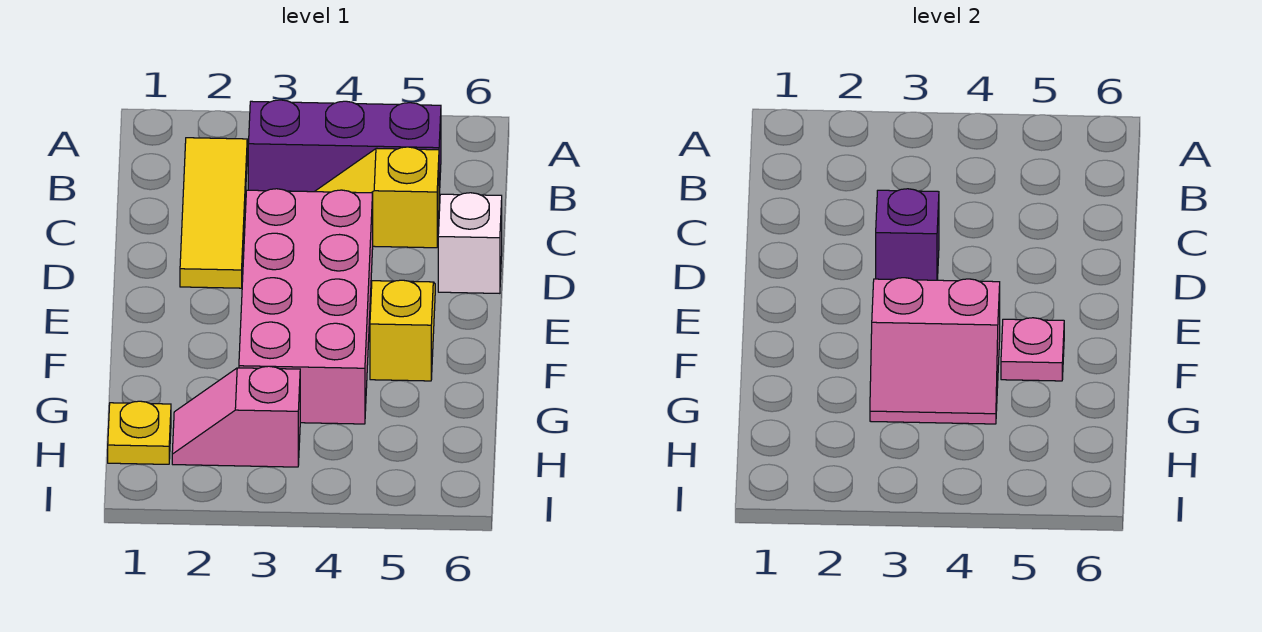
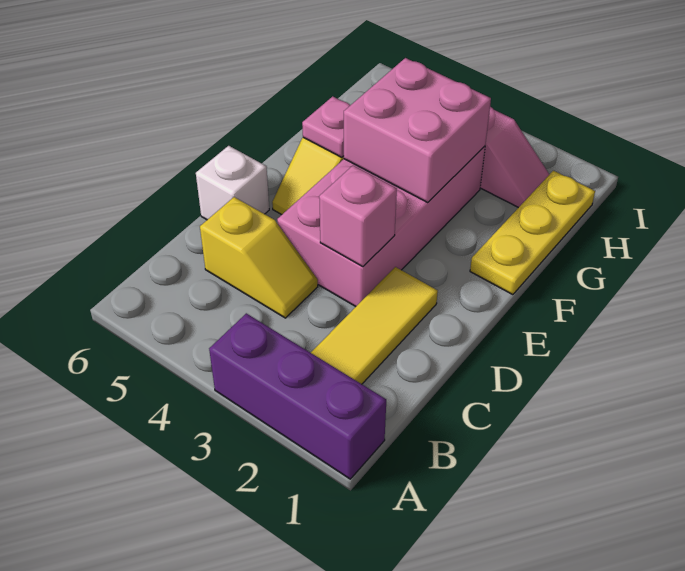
purple brick B3:B5 level 1 -> purple brick A1:A3 level 1
purple brick D3 level 2 -> pink brick D3 level 2
pink slope F3:G4 level 2 top F -> pink brick F3:G4 level 2
yellow plate H1 level 1 -> yellow plate F1:H1 level 1

